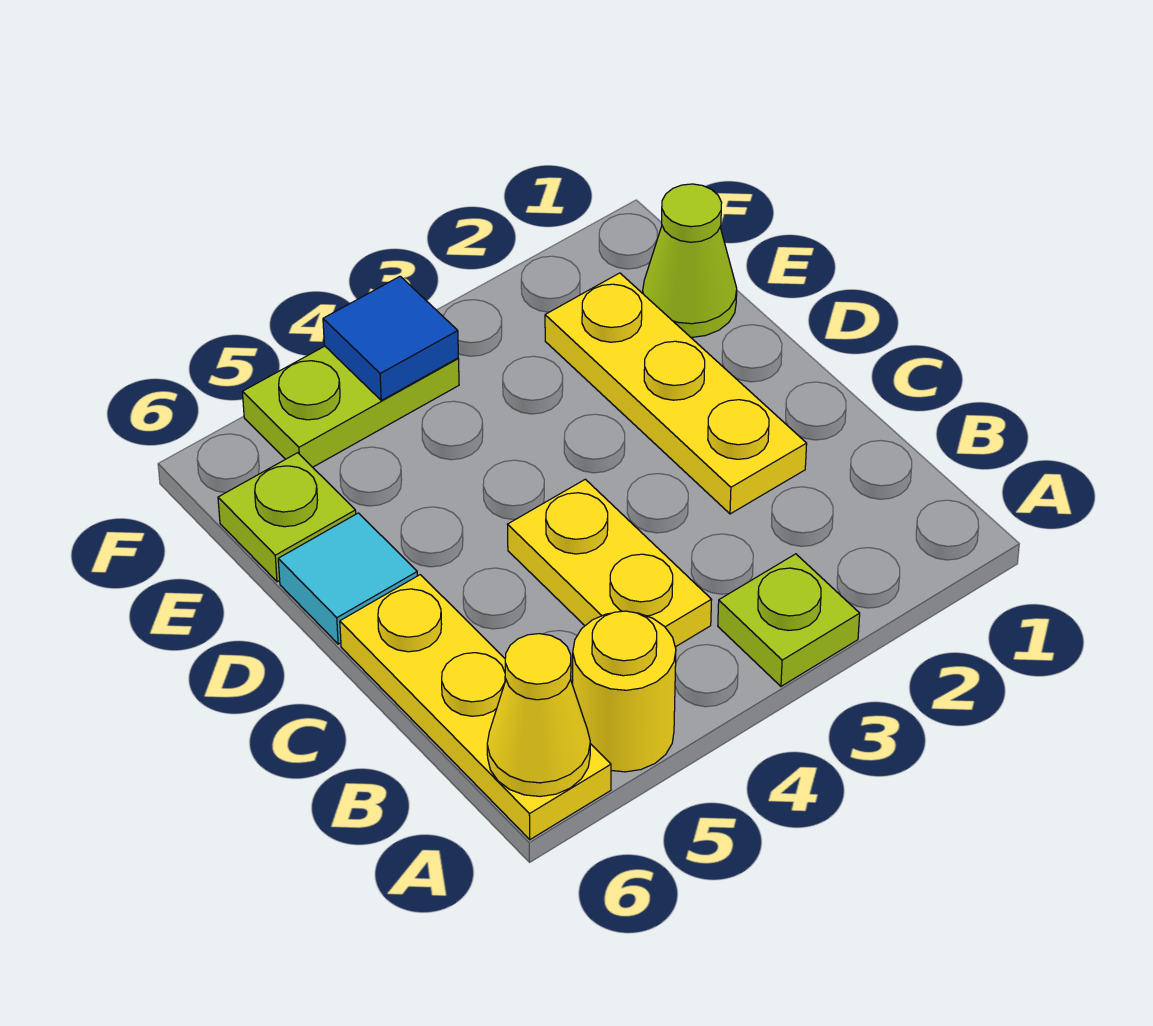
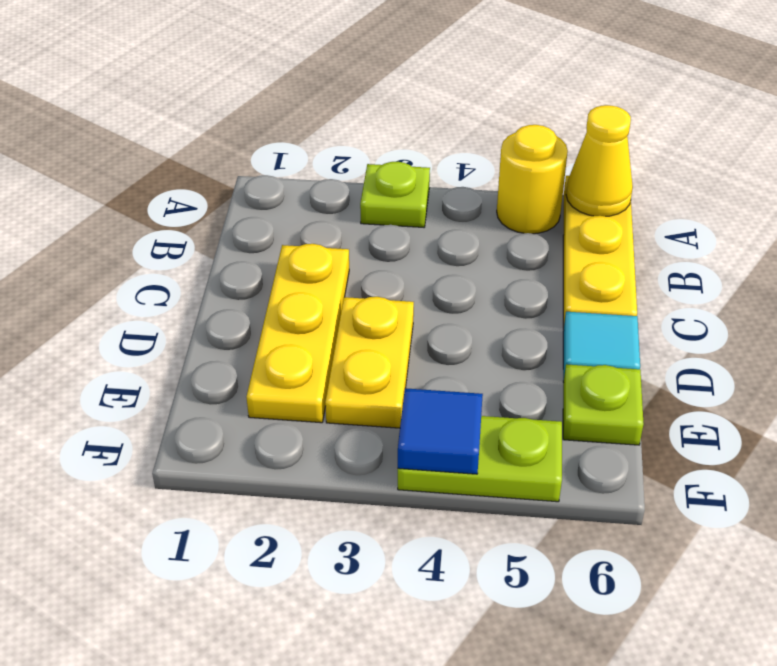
yellow plate B4:C4 level 1 -> yellow plate D3:E3 level 1
lime cone E1 level 1 -> none

